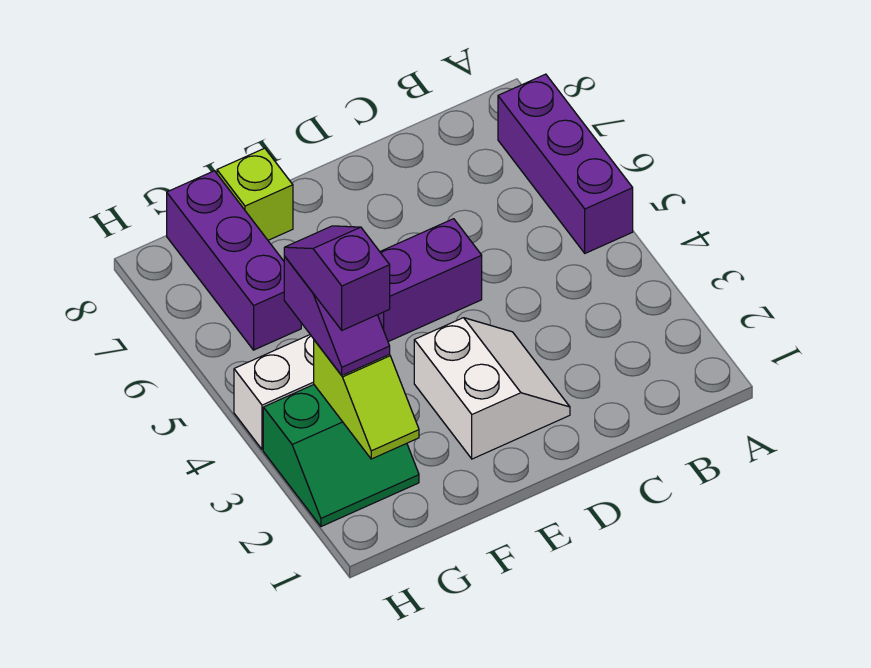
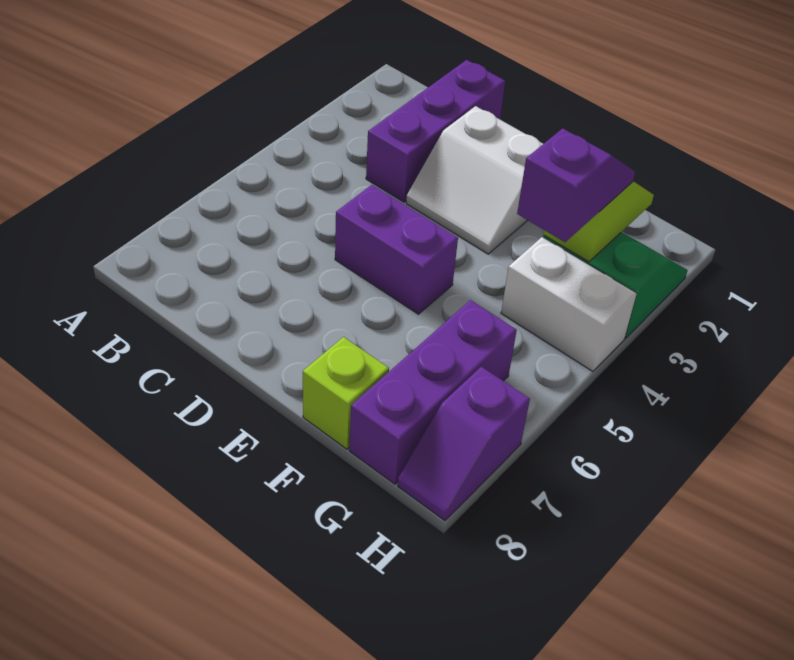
purple brick A5:A7 level 1 -> purple brick C1:C3 level 1
white slope D2:E3 level 1 top E -> white slope D2:E3 level 1 top 2
purple slope G3:G4 level 4 top 3 -> purple slope H7:H8 level 1 top 7

